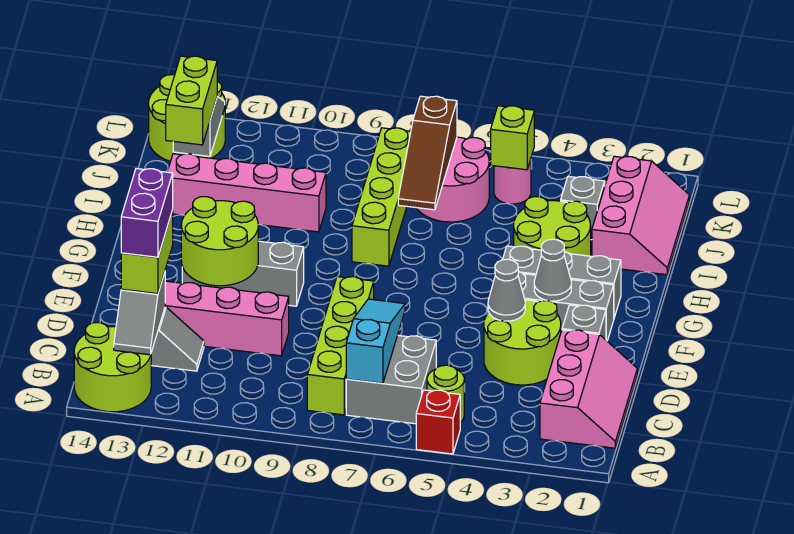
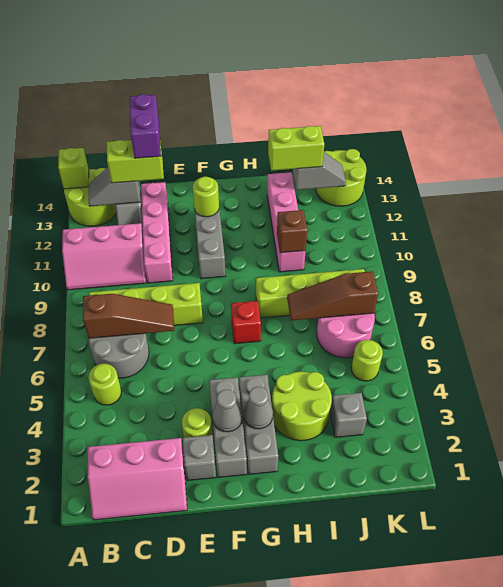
red brick A5 level 1 -> red brick G7 level 1
grey brick B6:C7 level 1 -> grey round brick B6:C7 level 1
cyan slope B7:D7 level 2 top B -> brown slope B7:D7 level 2 top B
purple brick C13:D13 level 4 -> purple brick D13:D14 level 4
lime round brick D3:E4 level 1 -> lime round brick E3 level 1
grey cone E4 level 2 -> grey cone G3 level 2
lime round brick E11:F12 level 2 -> lime round brick F12 level 2
pink slope I1:K2 level 1 top 2 -> pink slope A10:C11 level 1 top 11
none -> brown brick I10 level 2
pink round brick K5 level 1 -> lime round brick K5 level 1
lime brick K5 level 2 -> lime brick A14 level 2

